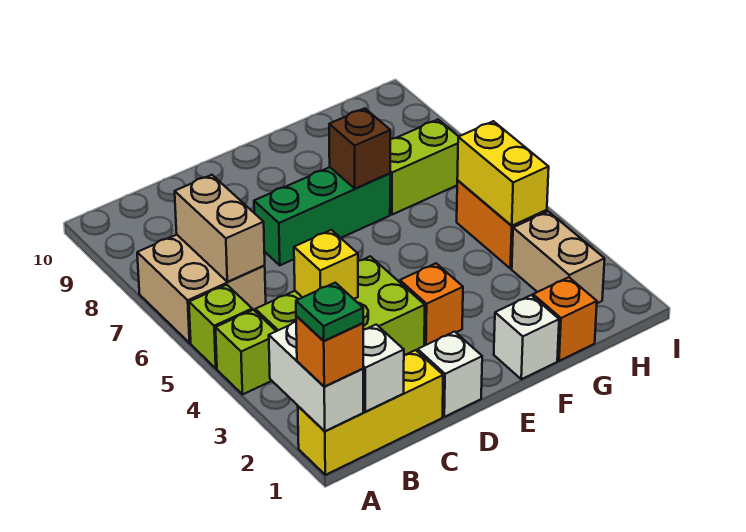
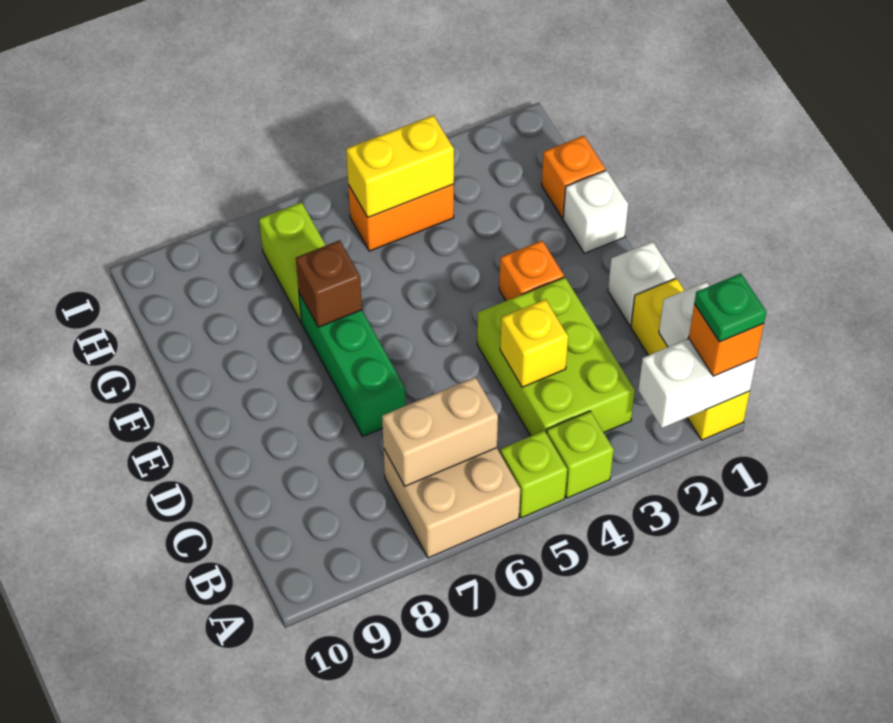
tan brick H2:H3 level 1 -> none

